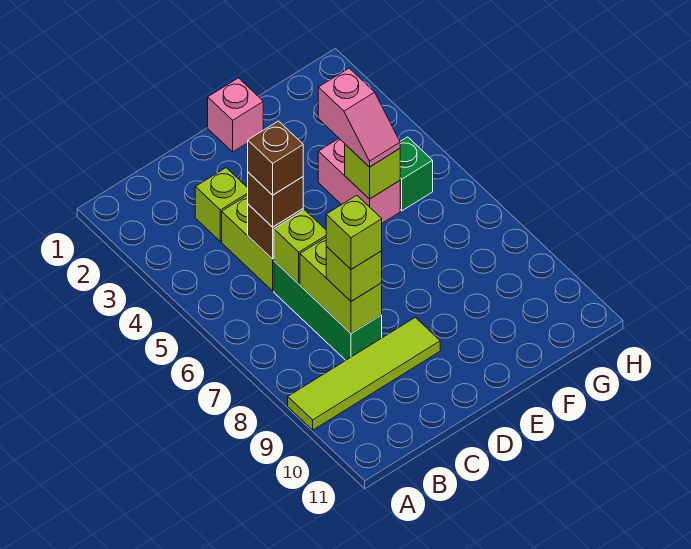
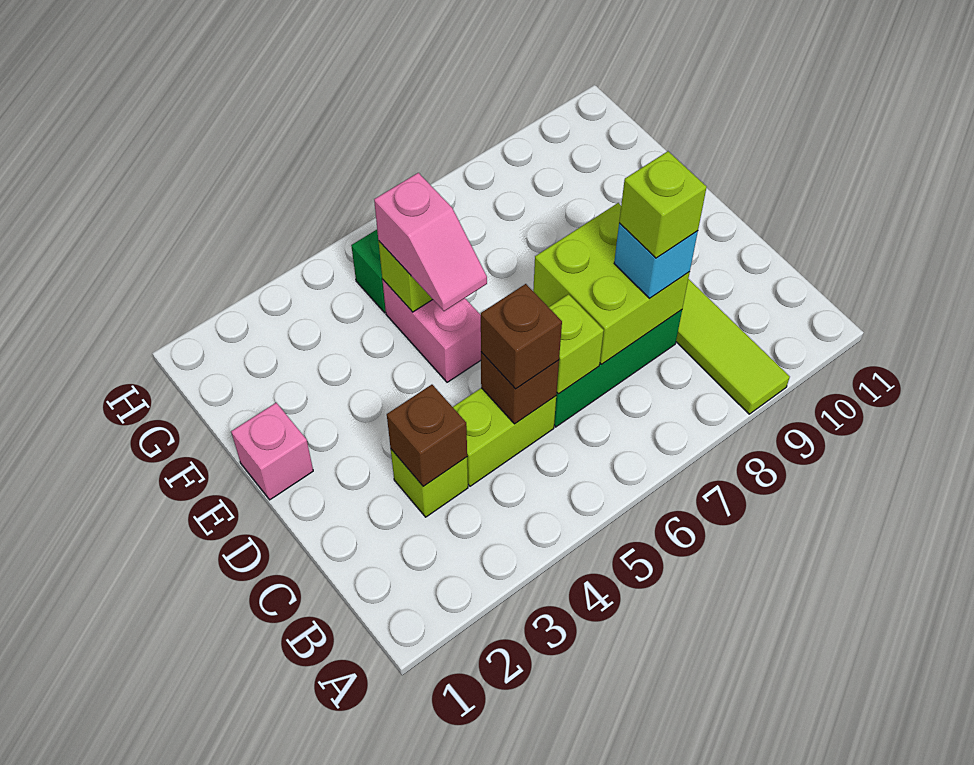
brown brick C5 level 4 -> brown brick C3 level 2
lime brick C7:C8 level 2 -> lime brick C7:D8 level 2
lime brick C8 level 3 -> cyan brick C8 level 3
pink brick F4:F5 level 1 -> pink brick E5:F5 level 1
pink slope F4:F5 level 3 top 4 -> pink slope E5:F5 level 3 top F

